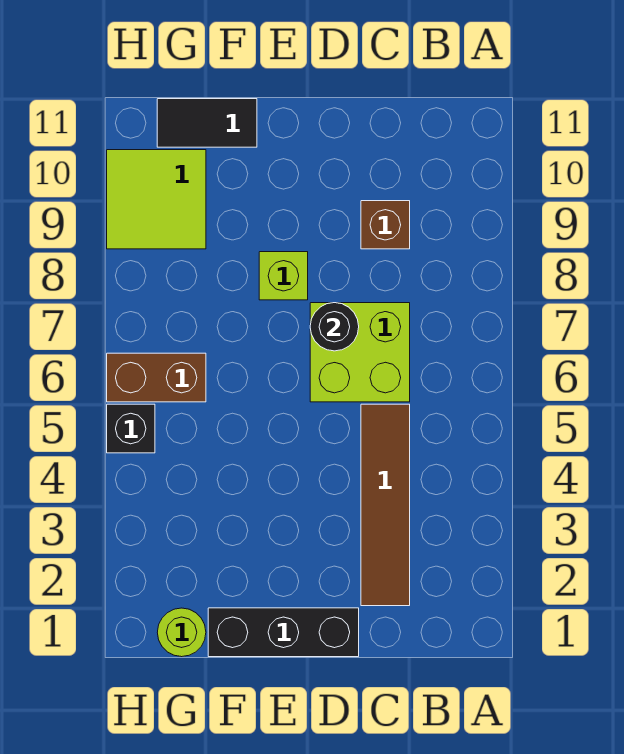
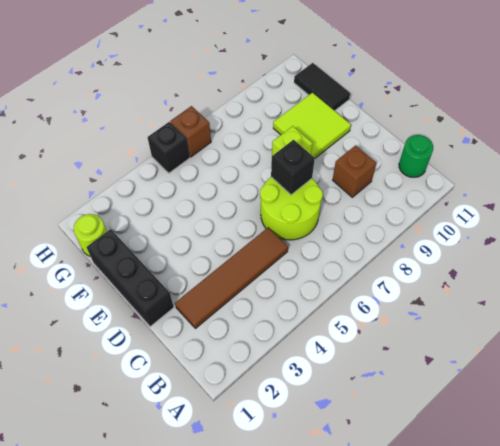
none -> green round brick B11 level 1
lime brick C6:D7 level 1 -> lime round brick C6:D7 level 1
black round brick D7 level 2 -> black brick D7 level 2
brown brick G6:H6 level 1 -> brown brick H6 level 1
lime tile G9:H10 level 1 -> lime tile E9:F10 level 1

